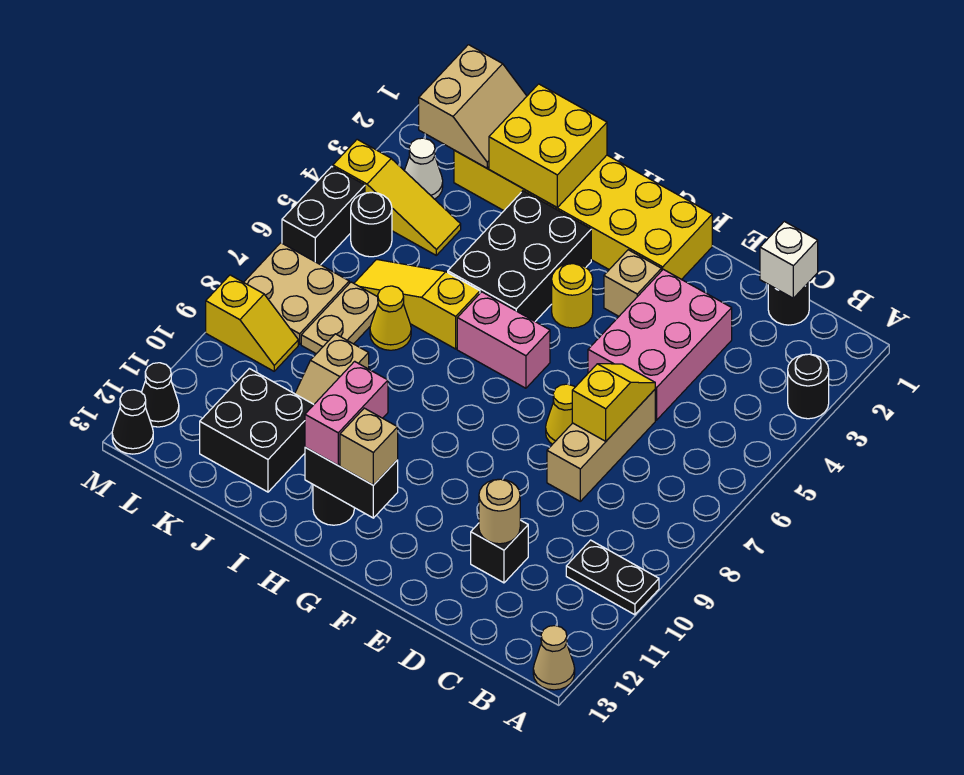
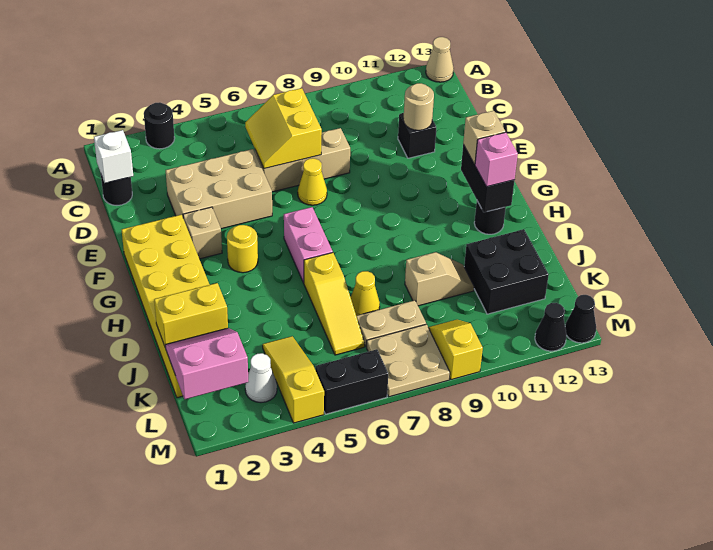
black plate A10:B10 level 1 -> none
pink brick D3:E5 level 1 -> tan brick D3:E5 level 1
yellow slope D6:D7 level 2 top 7 -> yellow slope C6:D7 level 2 top 7
black brick H3:I5 level 1 -> none
pink brick H11:H12 level 3 -> pink brick H12 level 3
yellow brick I1:J2 level 2 -> yellow brick J1:J2 level 2
tan slope K1:L2 level 2 top L -> pink slope K1:L2 level 2 top L
black round brick L5 level 1 -> none

